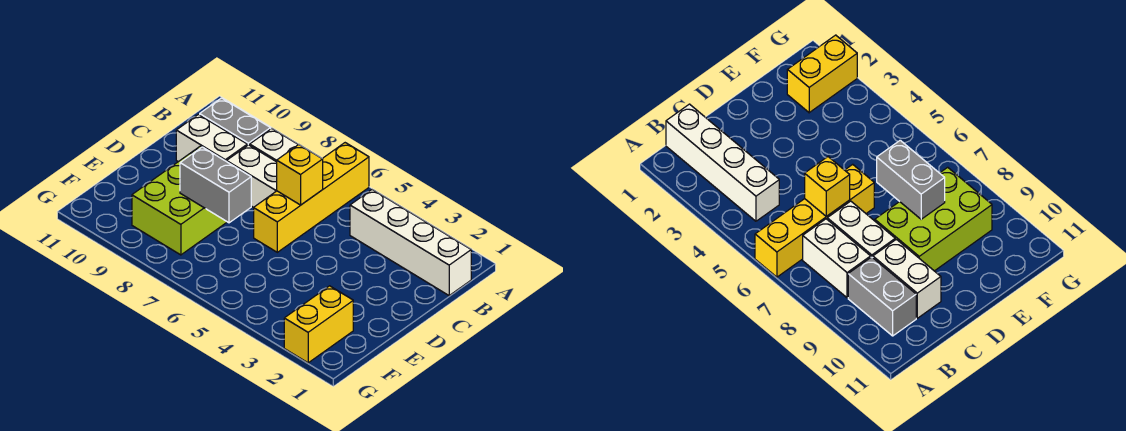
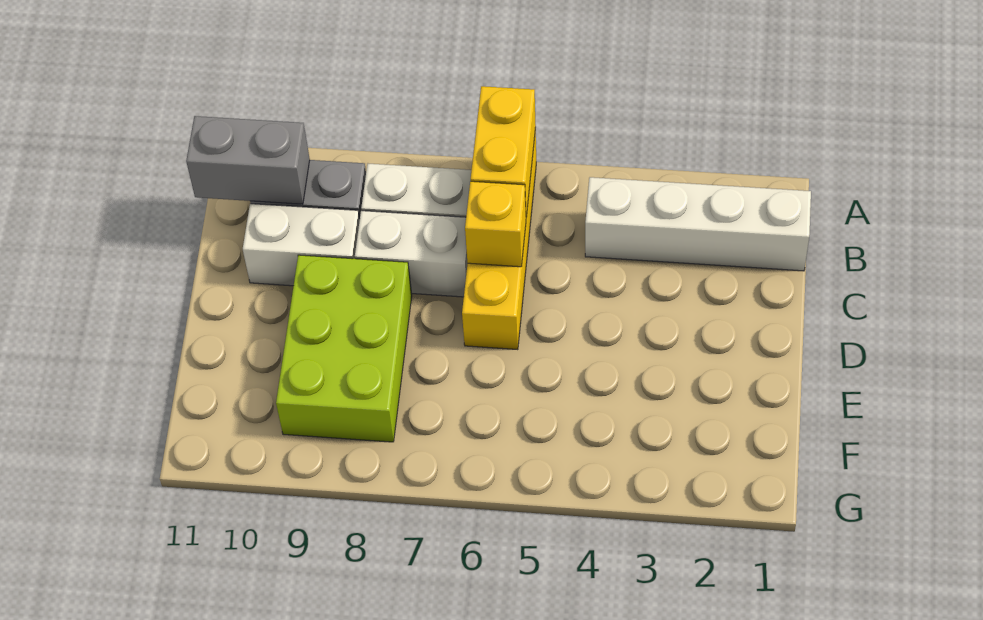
grey brick E7:E8 level 2 -> grey brick B10:B11 level 2
yellow brick F2:G2 level 1 -> yellow brick A6:B6 level 2

